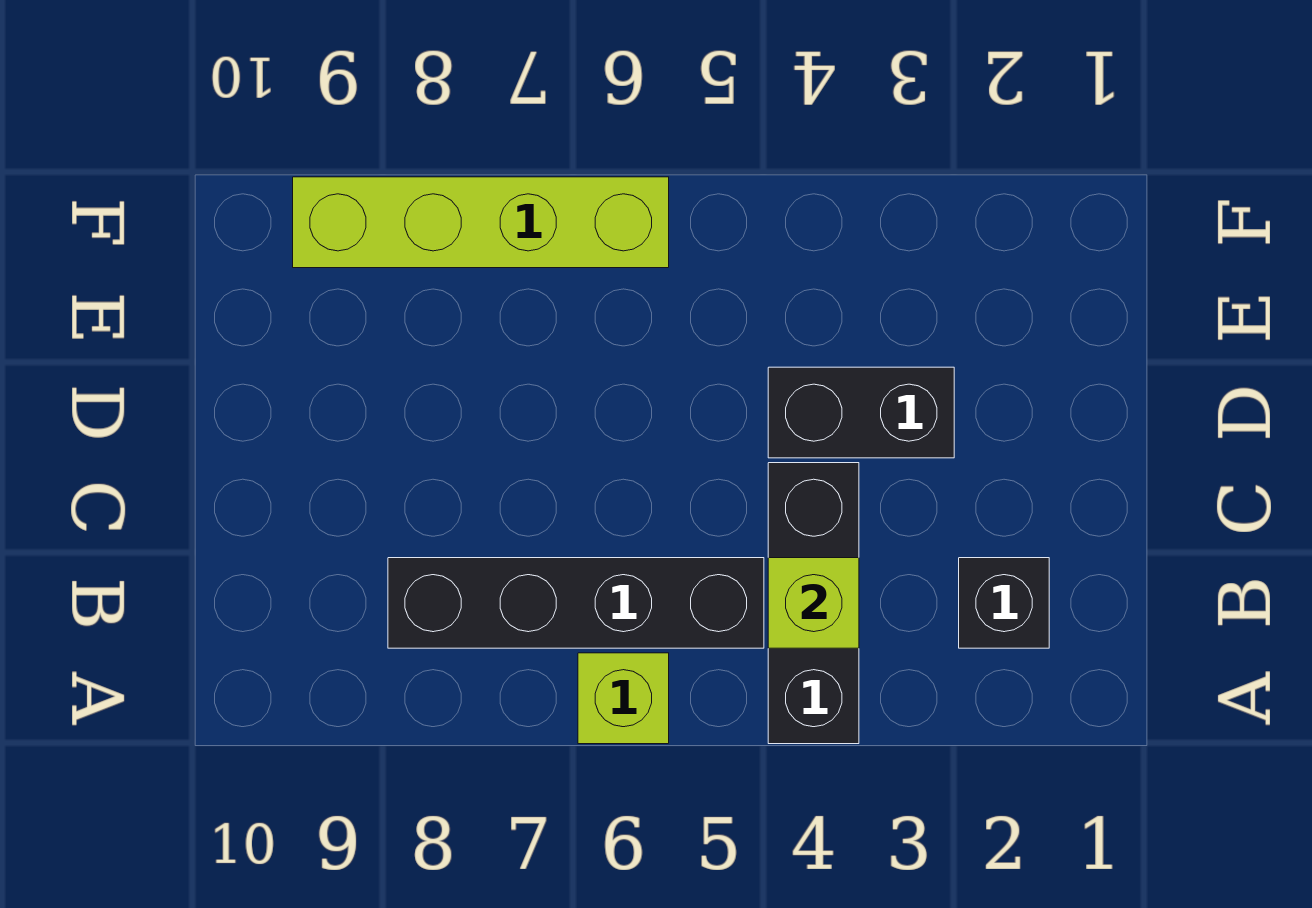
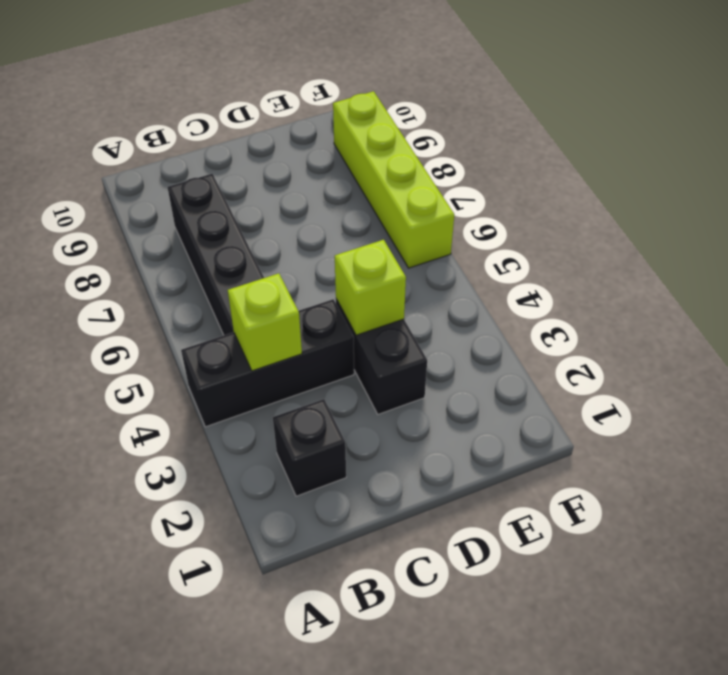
lime brick A6 level 1 -> lime brick D4 level 2

